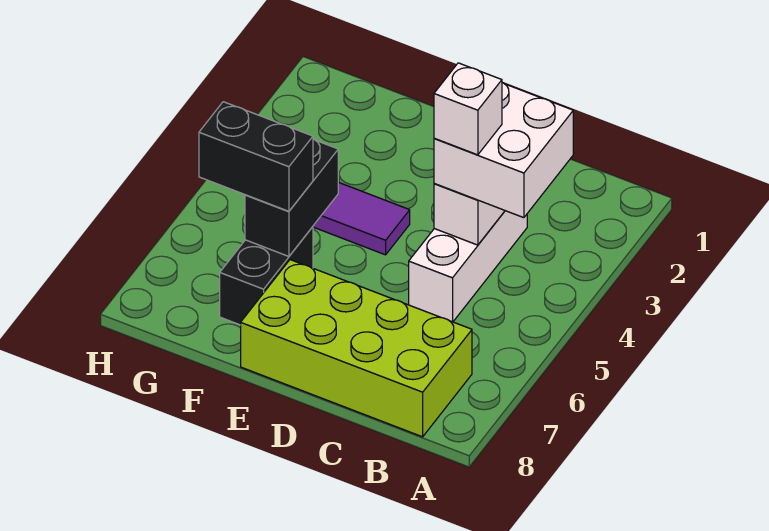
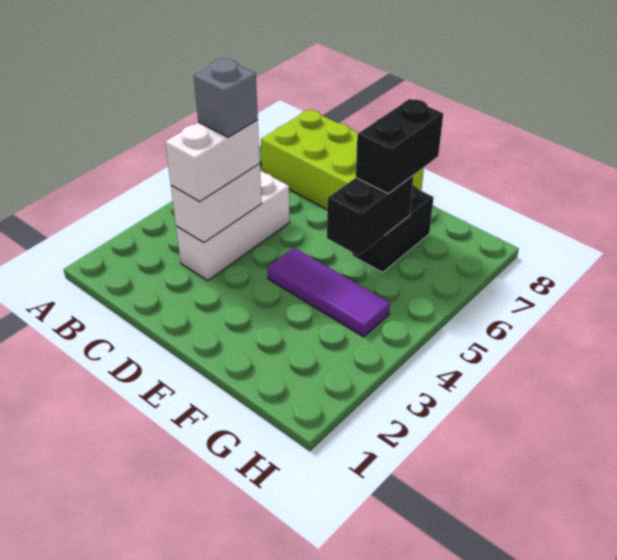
white brick B3:C4 level 3 -> white brick C3:C4 level 3
white brick C4 level 4 -> grey brick C4 level 4
black brick F6:G6 level 3 -> black brick F6:F7 level 3

